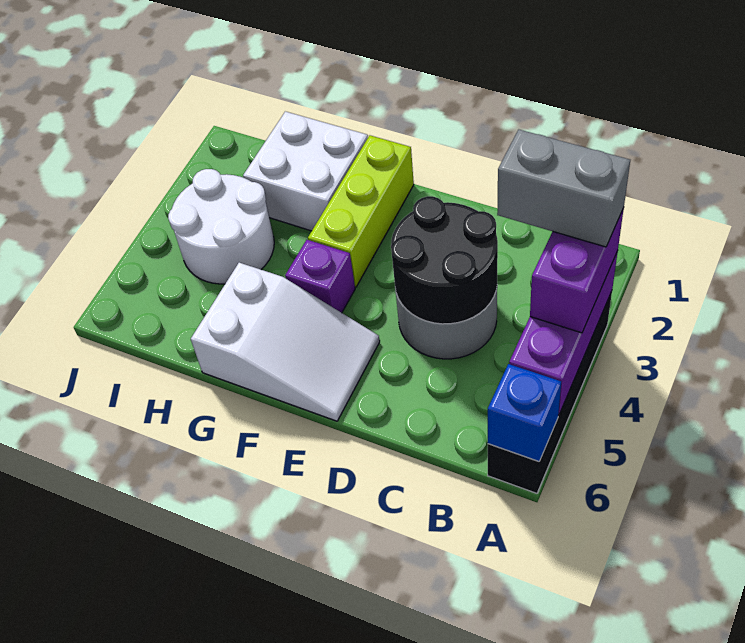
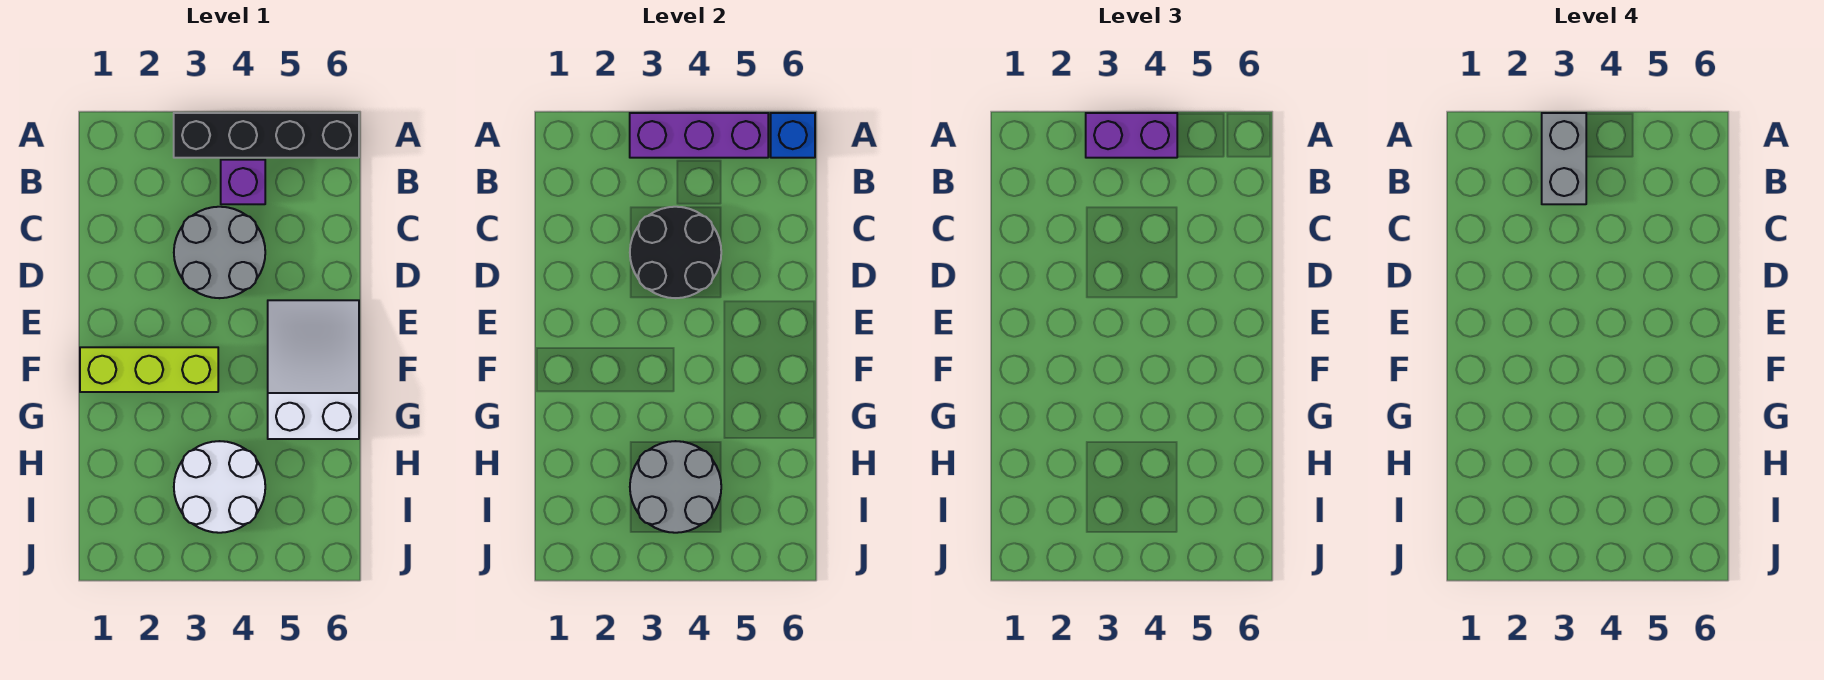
purple brick F4 level 1 -> purple brick B4 level 1
white brick G1:H2 level 1 -> none
none -> grey round brick H3:I4 level 2

